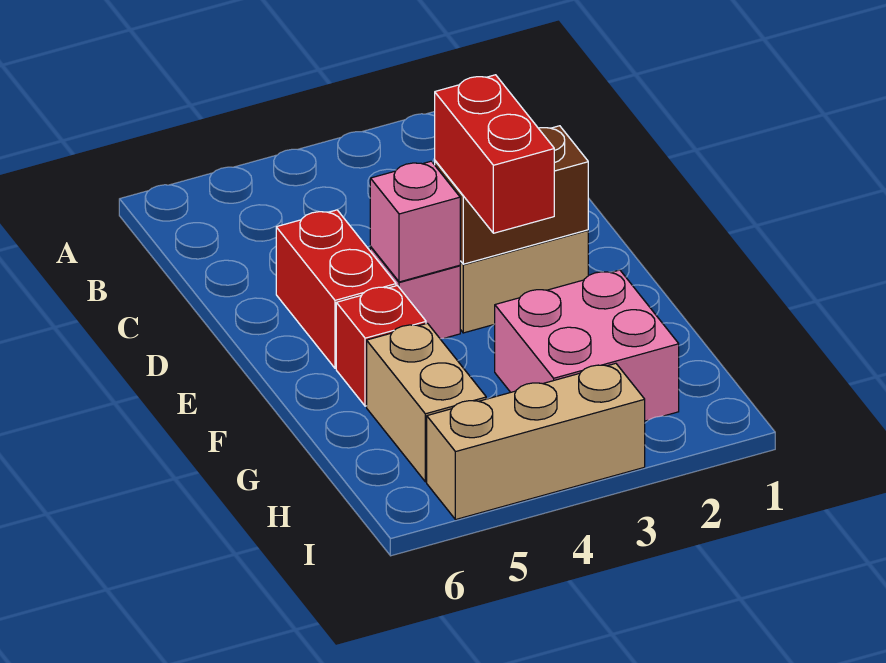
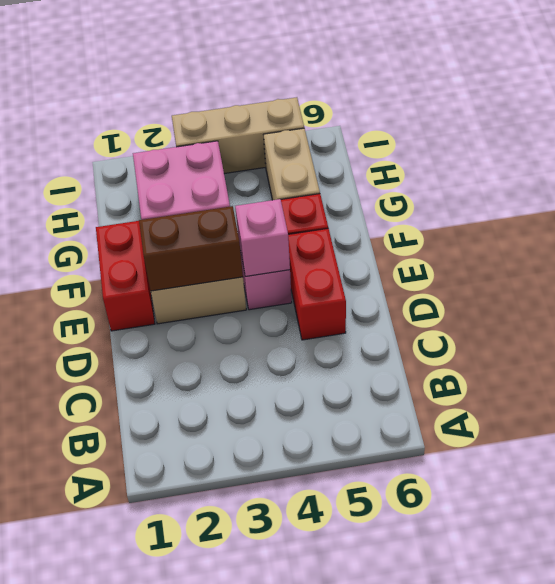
red brick E3:F3 level 3 -> red brick E1:F1 level 1

